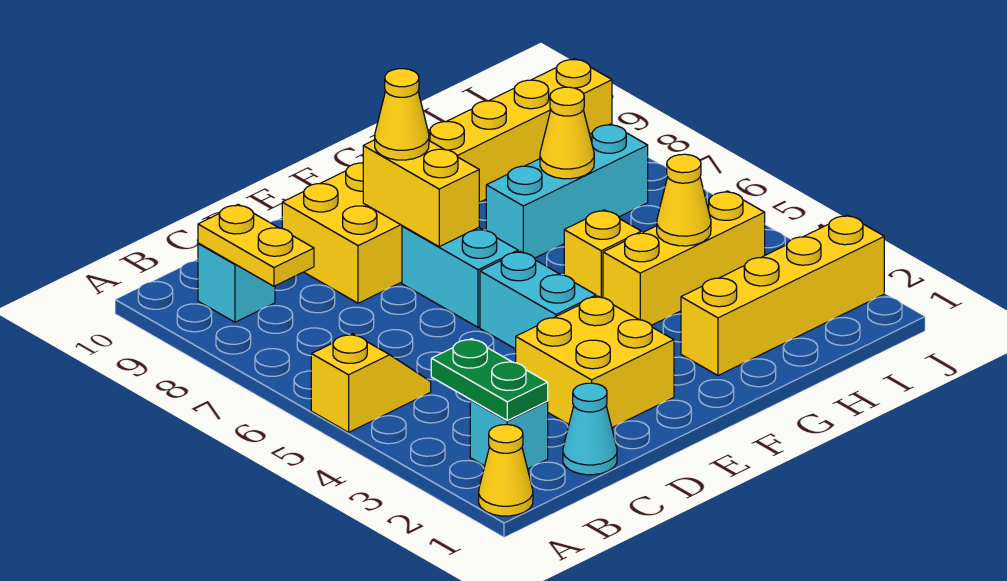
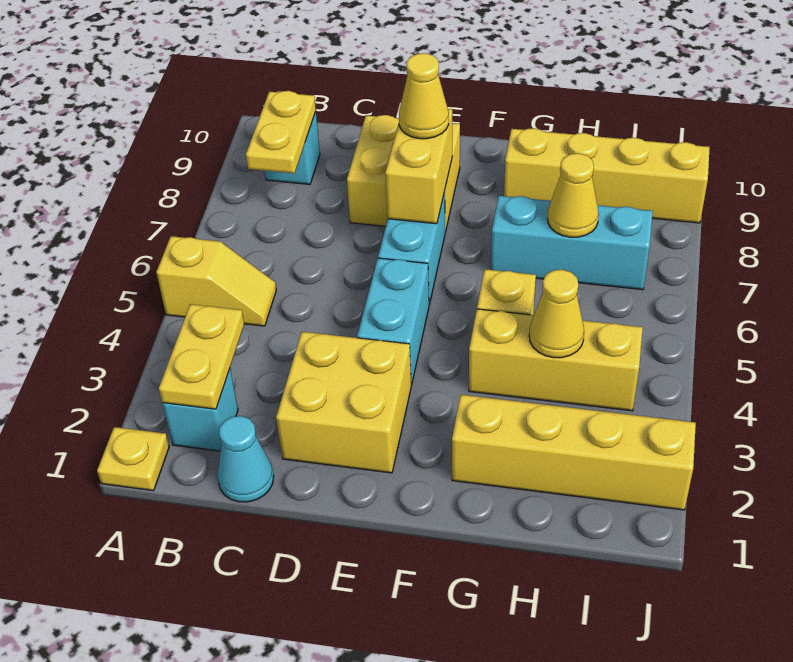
yellow cone A1 level 1 -> yellow plate A1 level 1
green plate B2:B3 level 2 -> yellow plate B2:B3 level 2

